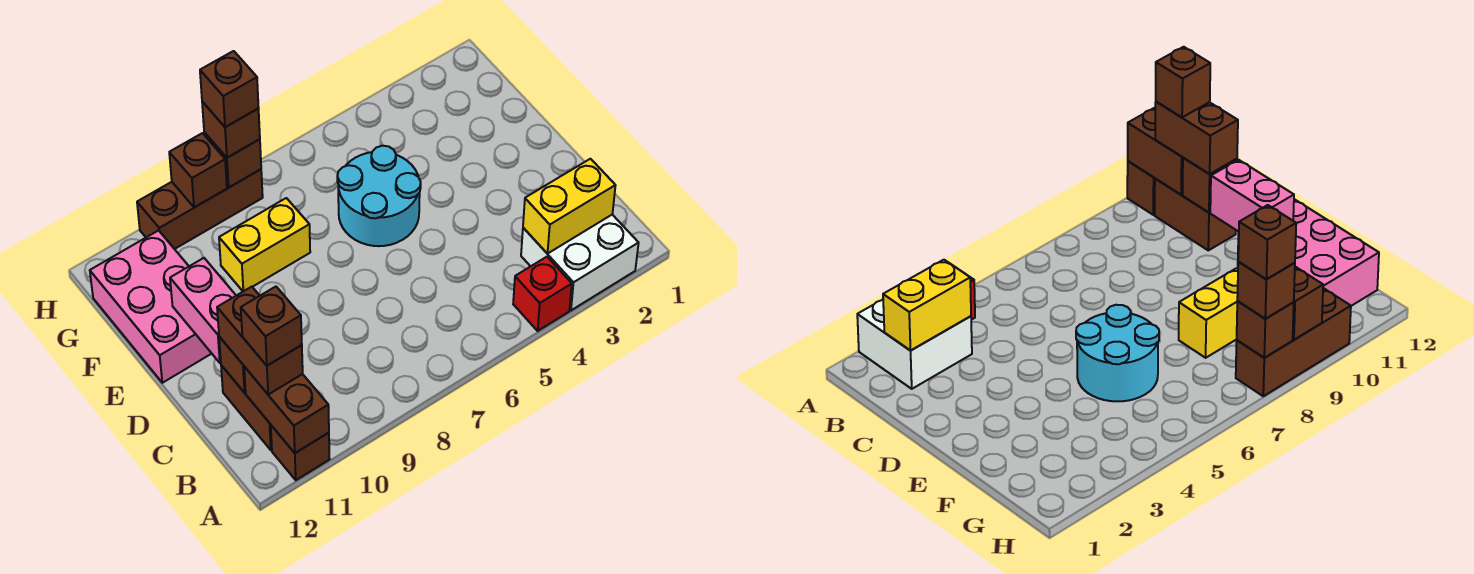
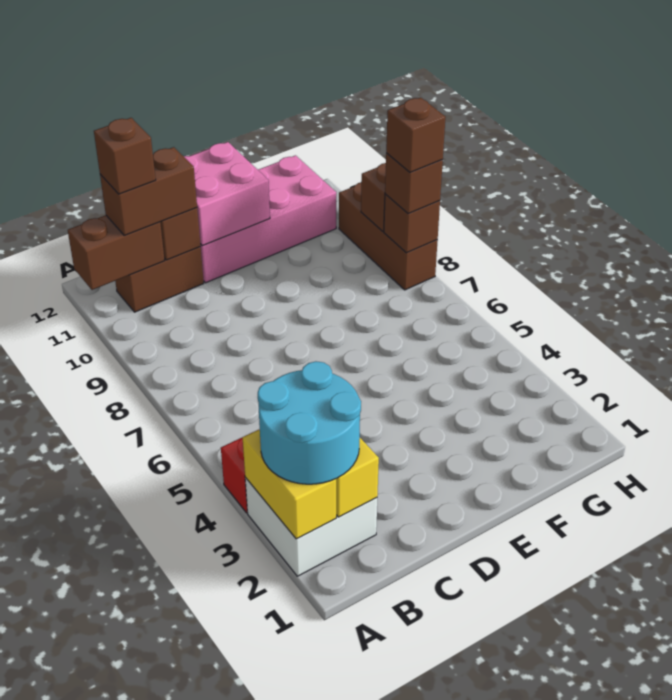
brown brick A11 level 1 -> none
pink brick D11:E11 level 2 -> pink brick D11:E12 level 2
cyan round brick E5:F6 level 1 -> cyan round brick A2:B3 level 3
pink brick E11:G12 level 1 -> pink brick D11:G12 level 1
yellow brick F8:F9 level 1 -> yellow brick A2:A3 level 2

